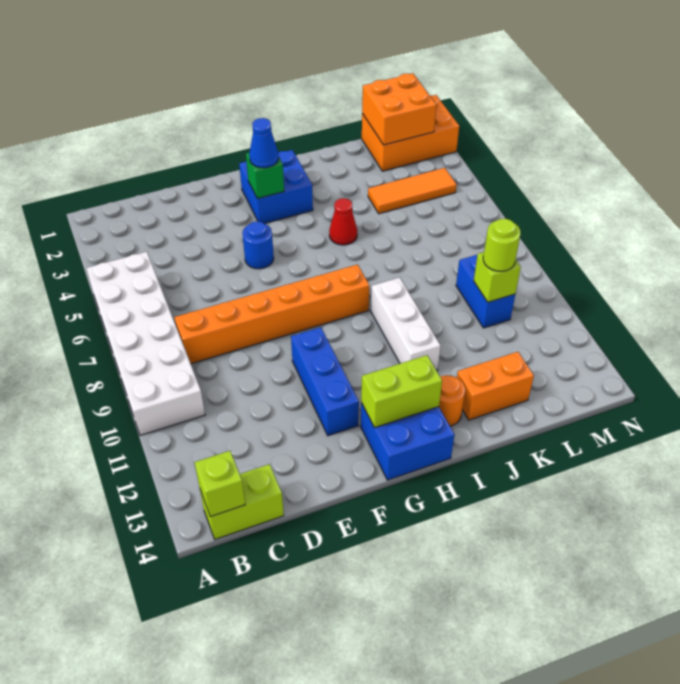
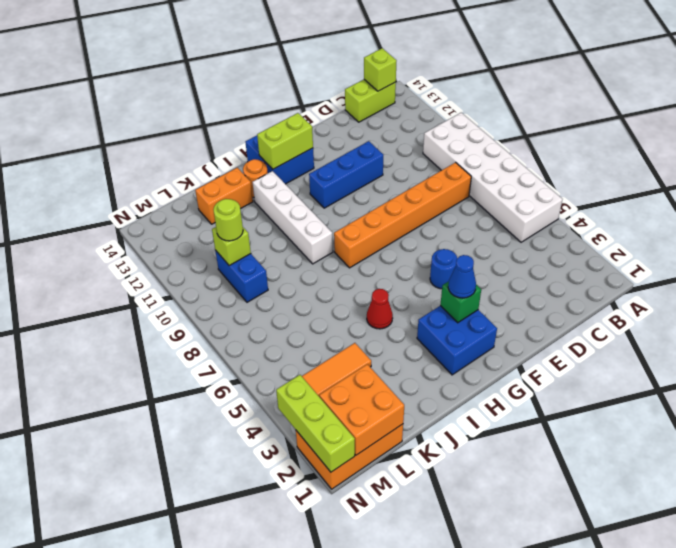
blue brick F10:F12 level 1 -> blue brick E11:G11 level 1
white brick I9:I11 level 1 -> white brick I9:I12 level 1
none -> lime brick N1:N3 level 2

